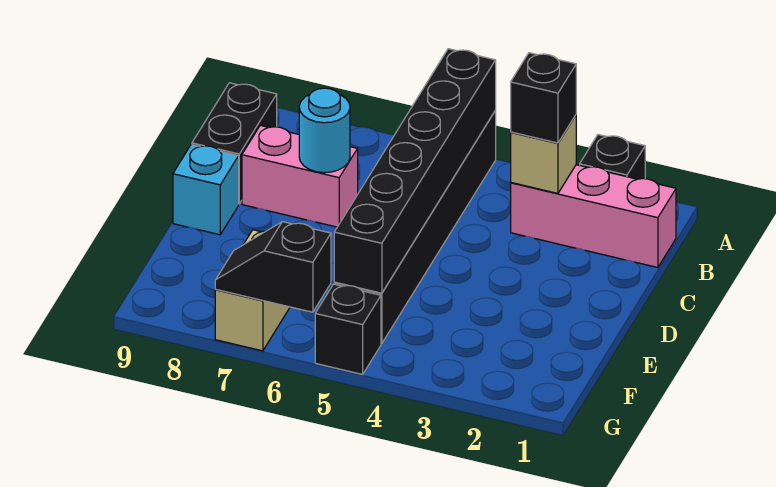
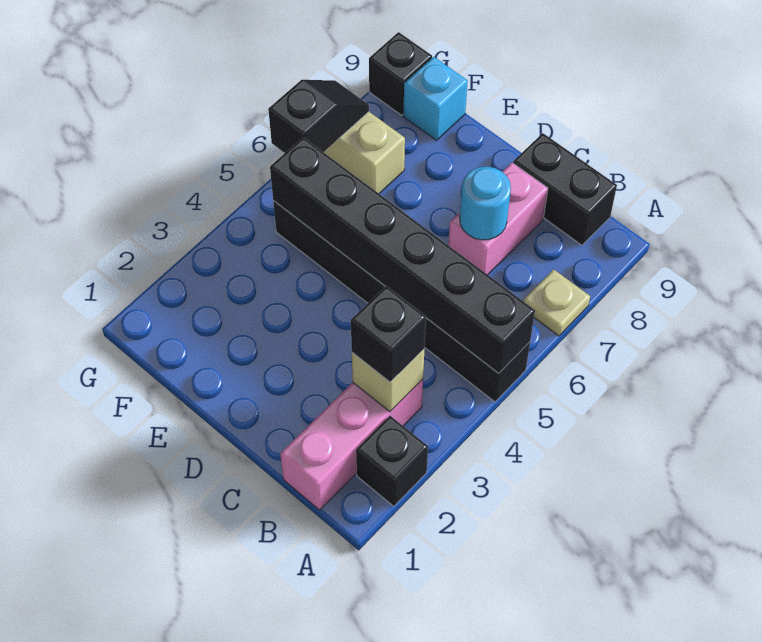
none -> tan plate A7 level 1
cyan brick D9 level 1 -> cyan brick F9 level 1
black brick G5 level 1 -> black brick G9 level 1

